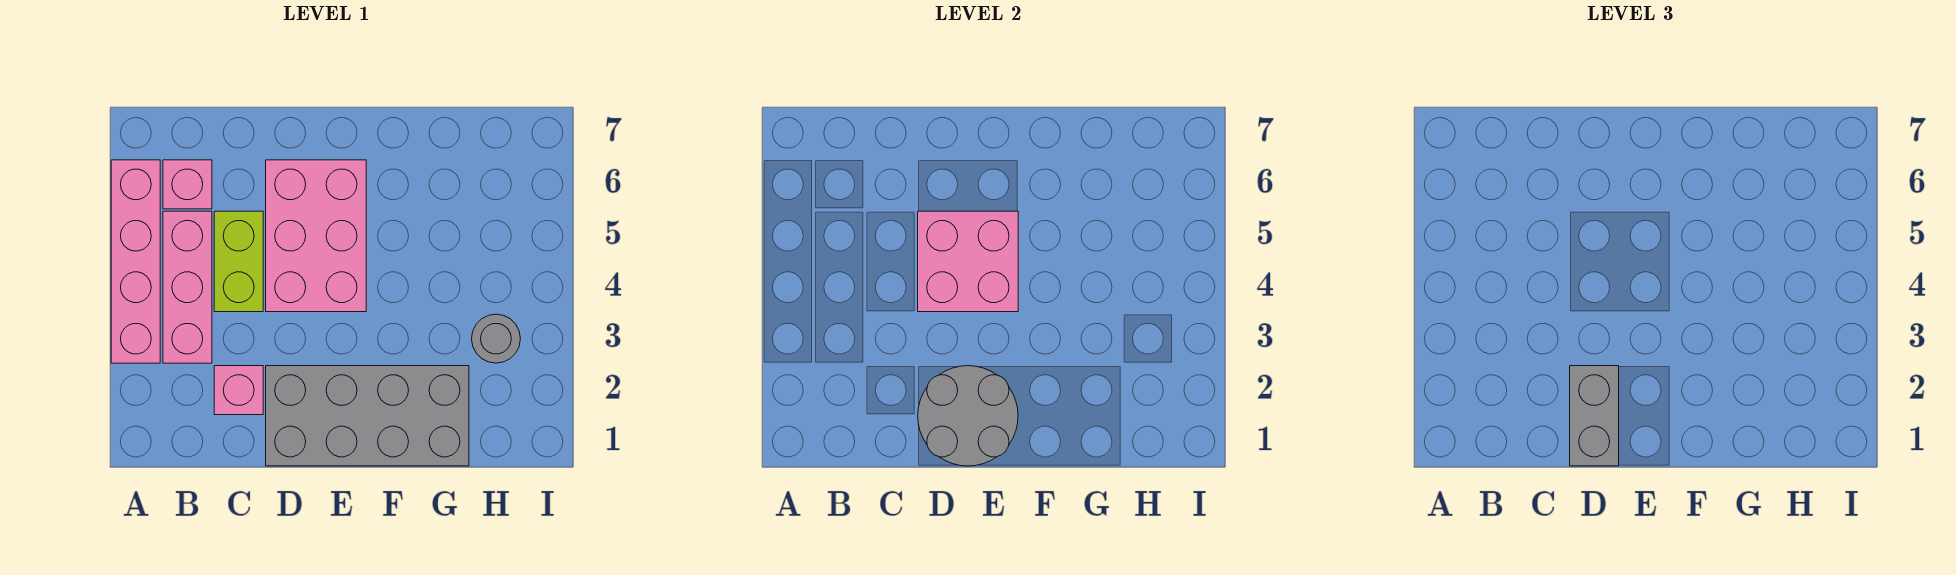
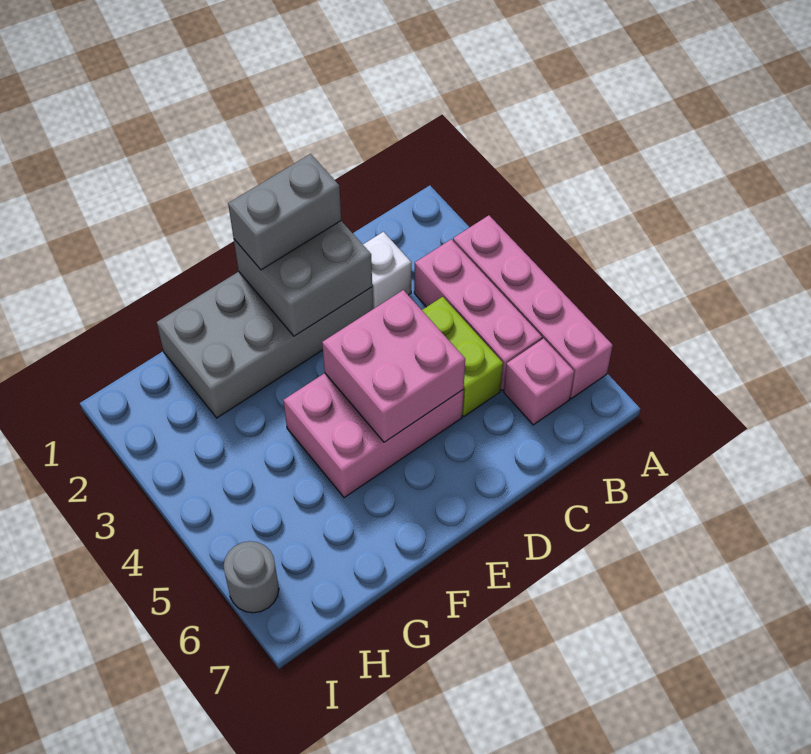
pink brick C2 level 1 -> white brick C2 level 1
grey round brick D1:E2 level 2 -> grey brick D1:E2 level 2
grey brick D1:D2 level 3 -> grey brick D1:E1 level 3
pink brick D4:E6 level 1 -> pink brick D4:F5 level 1
grey round brick H3 level 1 -> grey round brick I6 level 1

